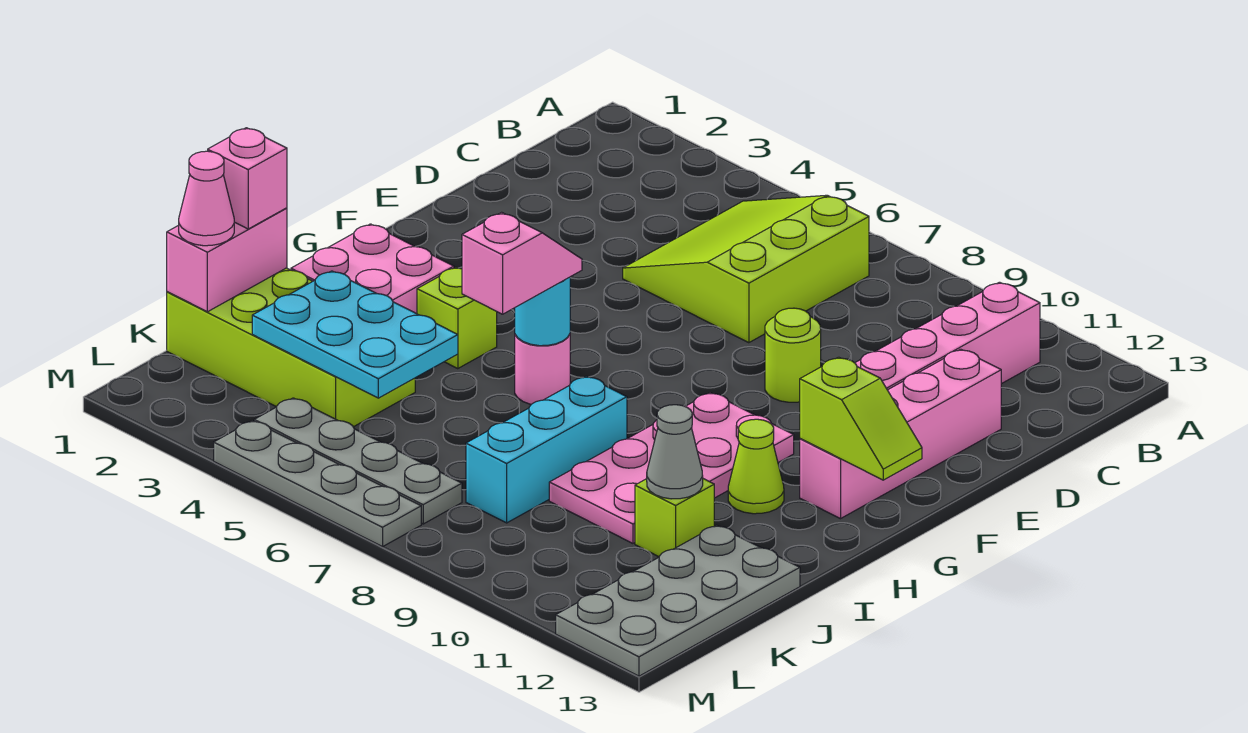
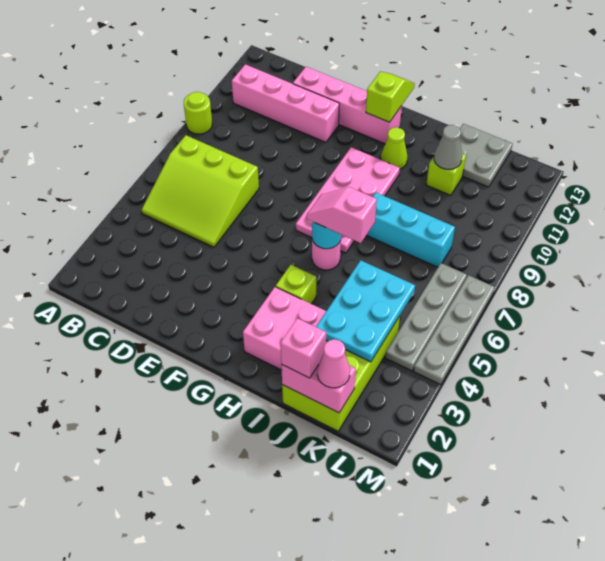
lime round brick E9 level 1 -> lime round brick A9 level 1
pink plate G9:J10 level 1 -> pink plate G7:H10 level 1
grey plate J12:M13 level 1 -> grey plate J12:K13 level 1

